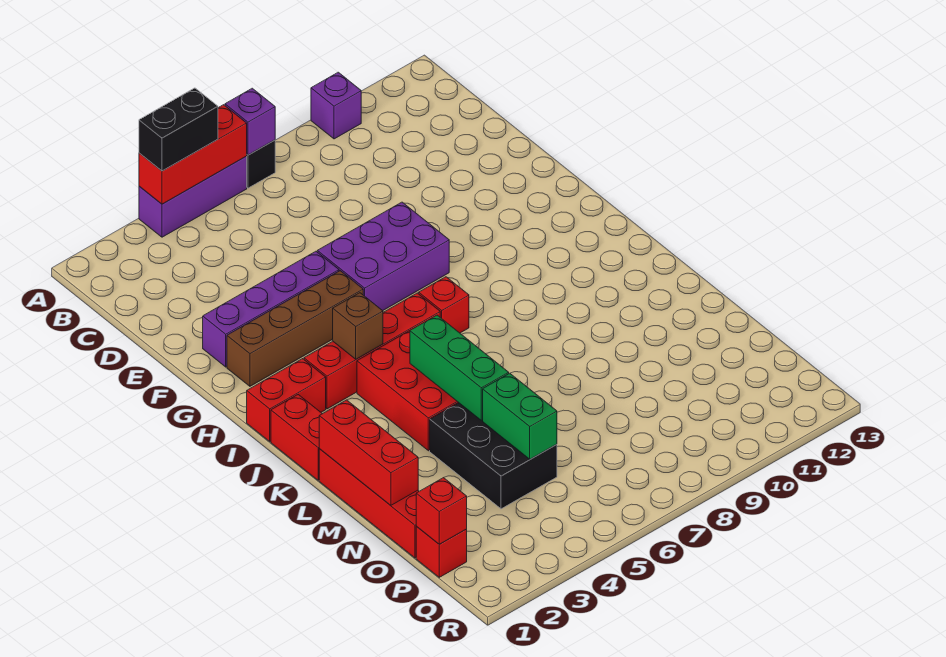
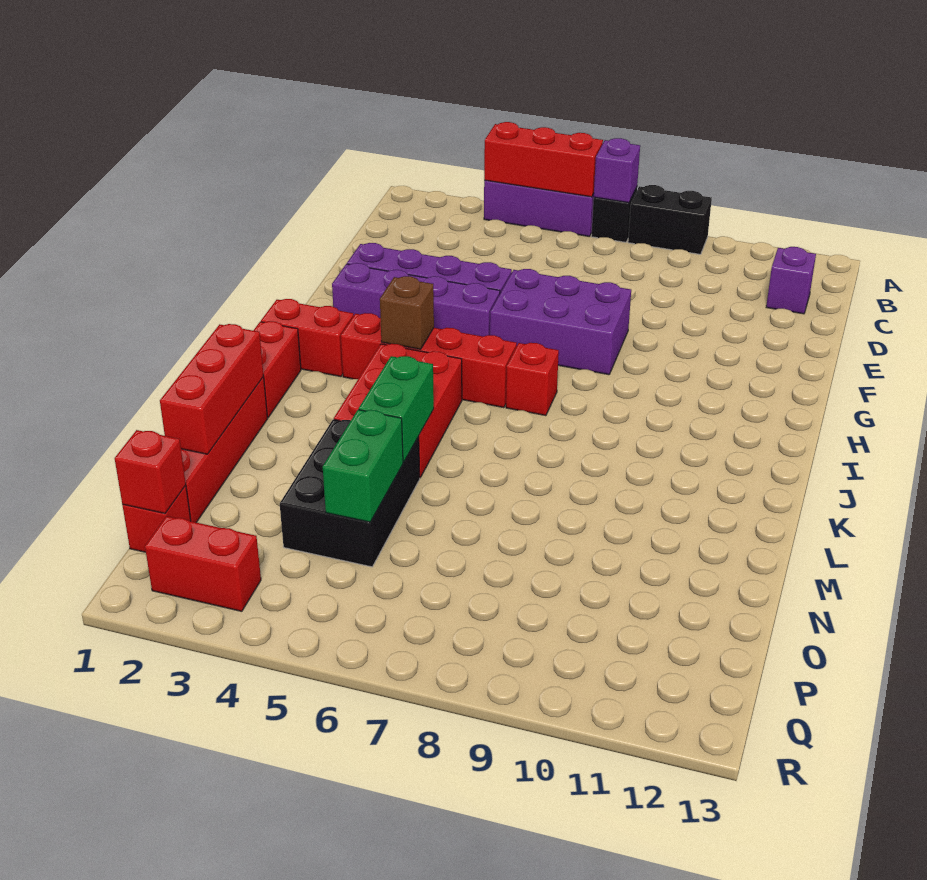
black brick A4:A5 level 3 -> black brick A8:A9 level 1
purple brick A10 level 1 -> purple brick C12 level 1
brown brick G2:G5 level 1 -> purple brick G2:G5 level 1
green brick K5:M5 level 2 -> green brick L5:M5 level 2
none -> red brick Q2:Q3 level 1

